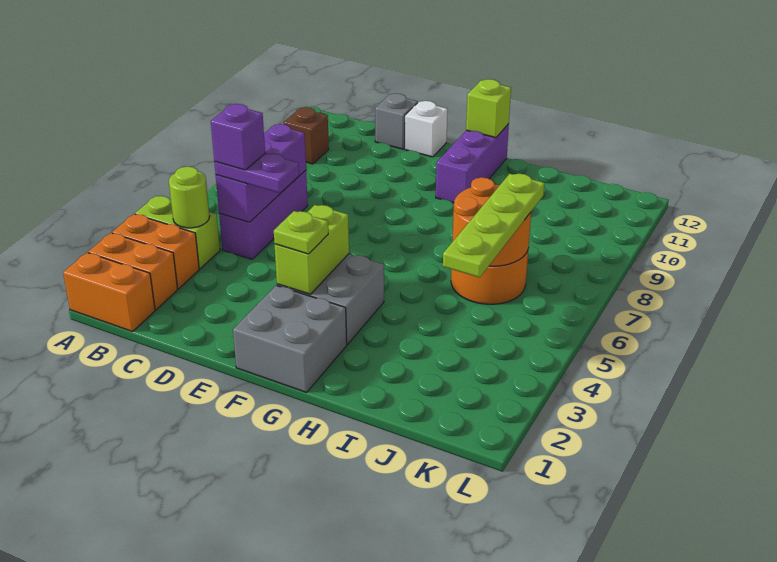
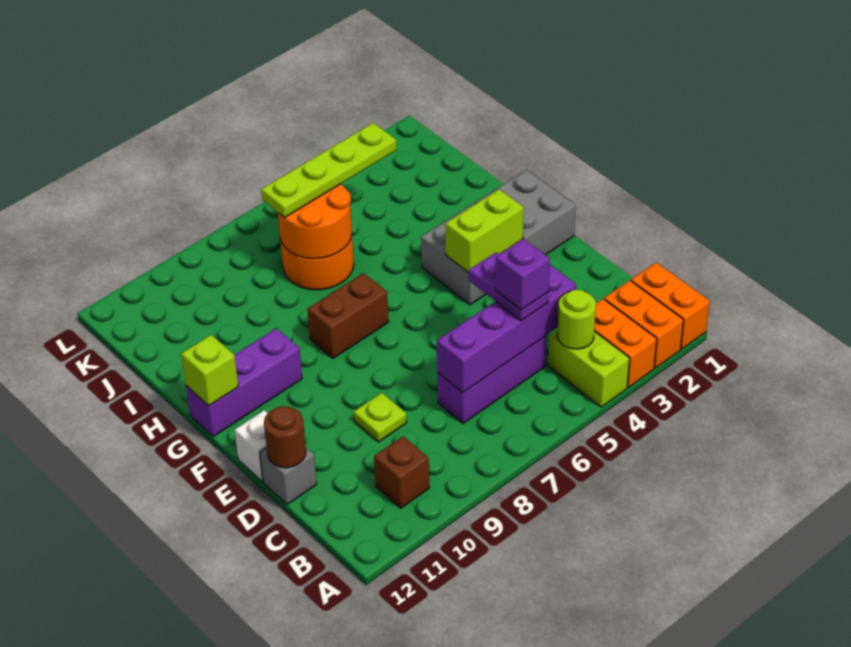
purple brick C5:C7 level 2 -> purple brick C4:C7 level 2
none -> brown round brick D12 level 2
lime plate F3 level 3 -> lime plate D9 level 1
none -> brown brick G7:G8 level 1

